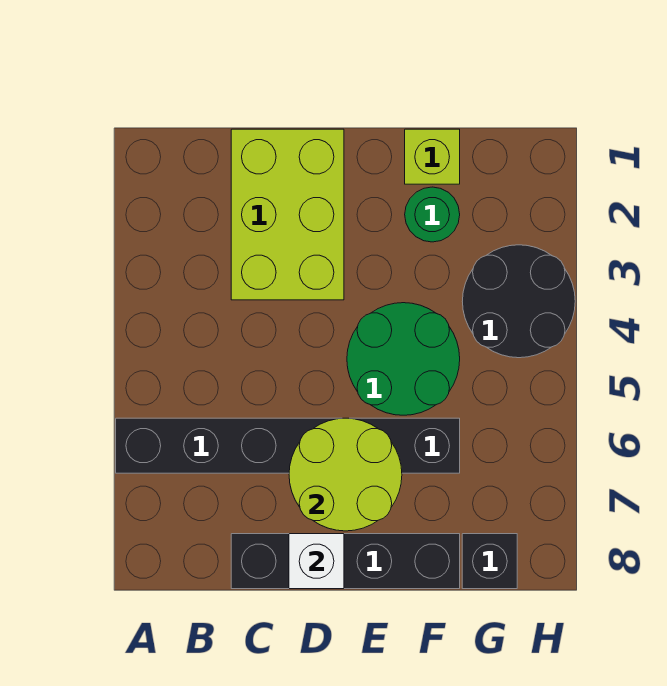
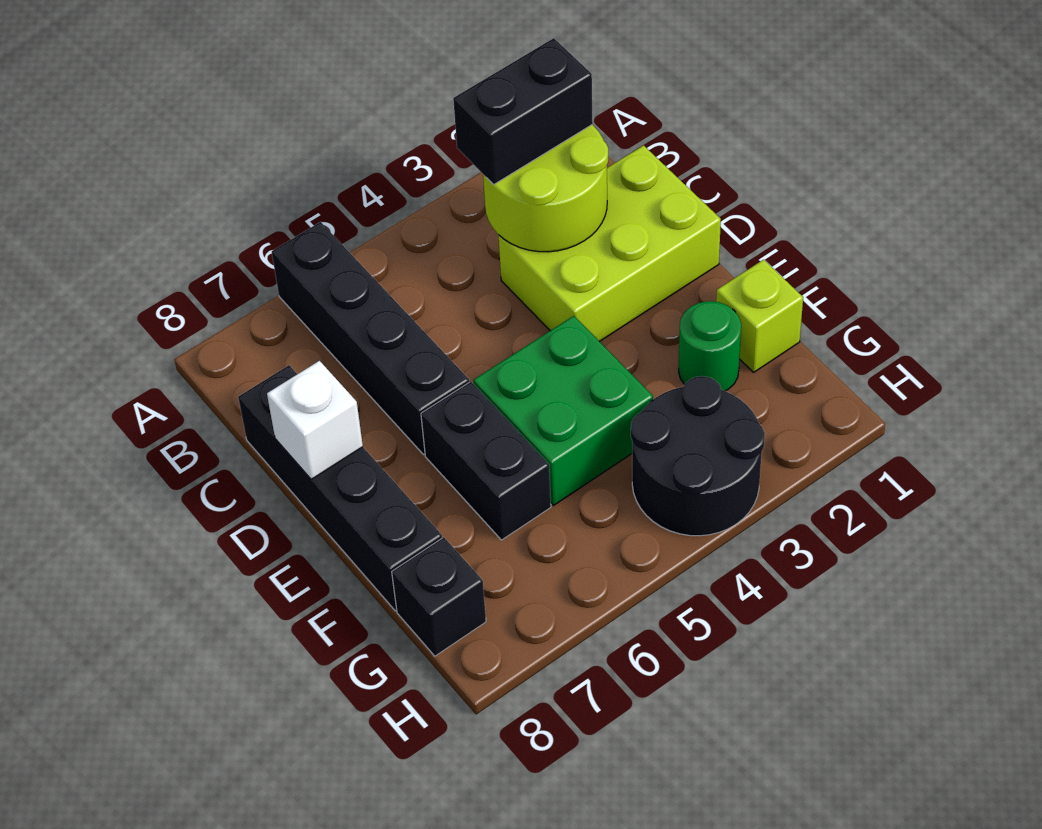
none -> black brick B2:B3 level 3
lime round brick D6:E7 level 2 -> lime round brick B2:C3 level 2
green round brick E4:F5 level 1 -> green brick E4:F5 level 1

